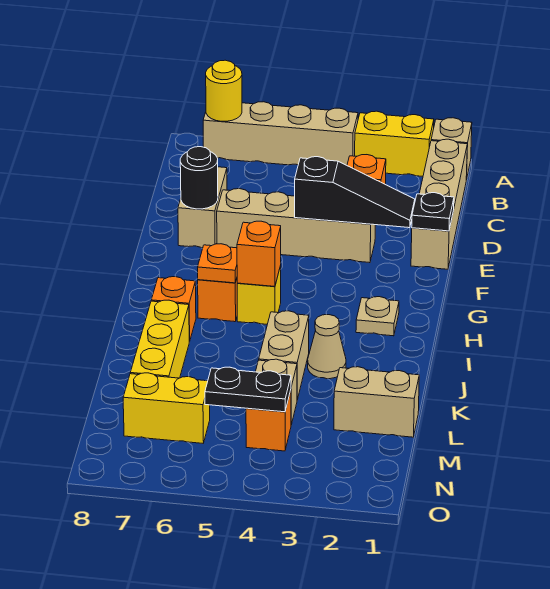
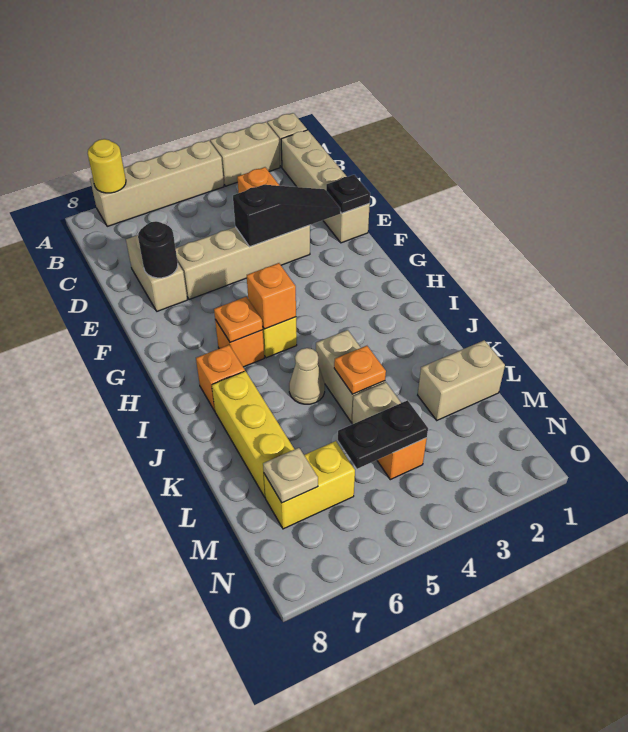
yellow brick A2:A3 level 1 -> tan brick A2:A3 level 1
tan plate H2 level 1 -> tan plate M7 level 2
tan cone J3 level 1 -> tan cone J5 level 1
none -> orange plate K4 level 2

